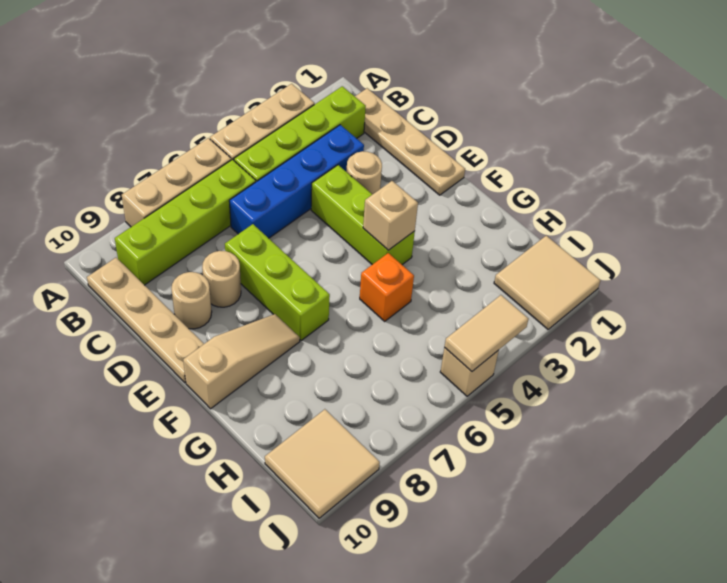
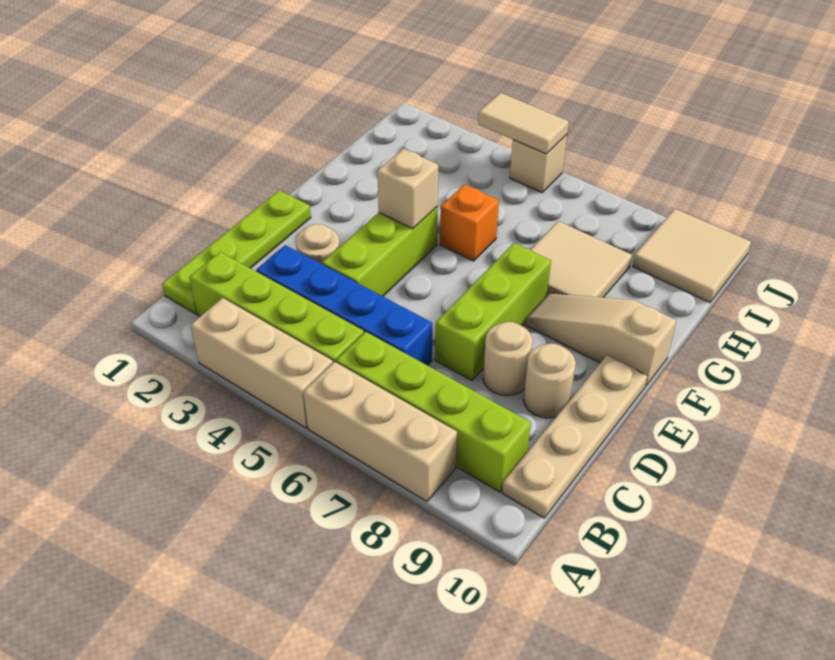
tan plate B1:E1 level 1 -> lime plate B1:E1 level 1
tan tile I1:J2 level 1 -> tan tile G7:H8 level 1

